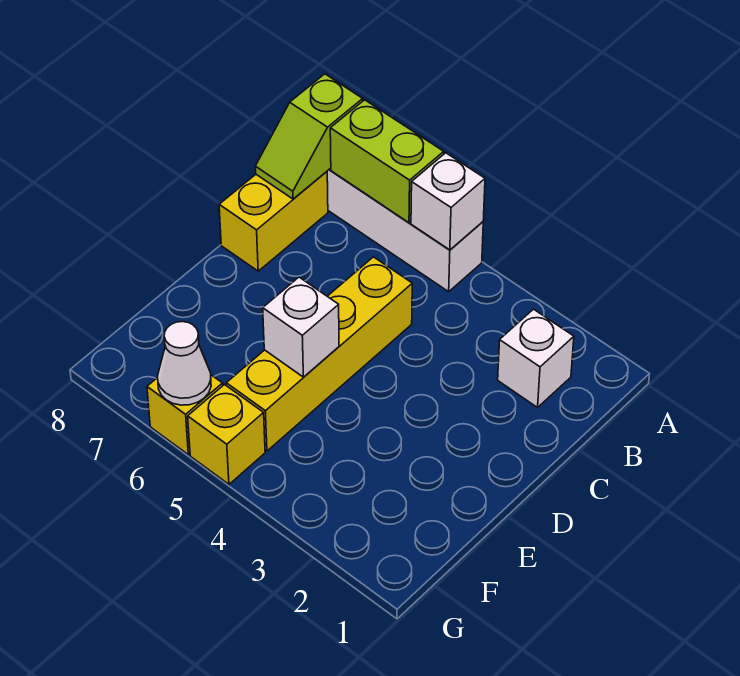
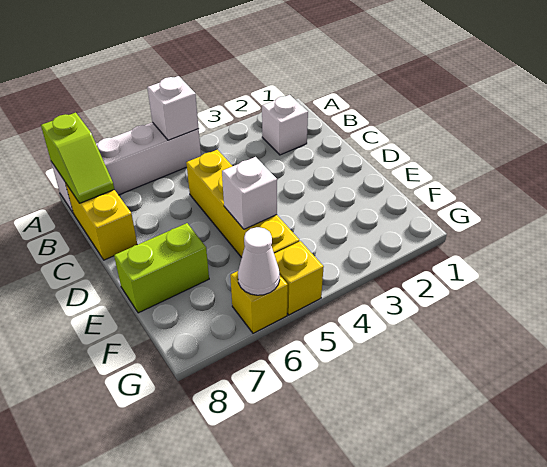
lime brick A6:A7 level 2 -> lime brick E7:E8 level 1

